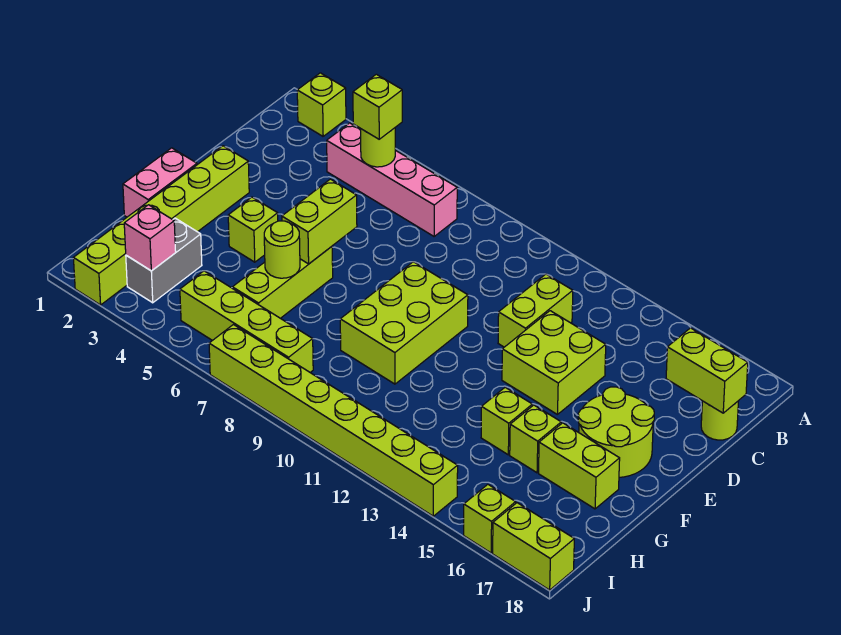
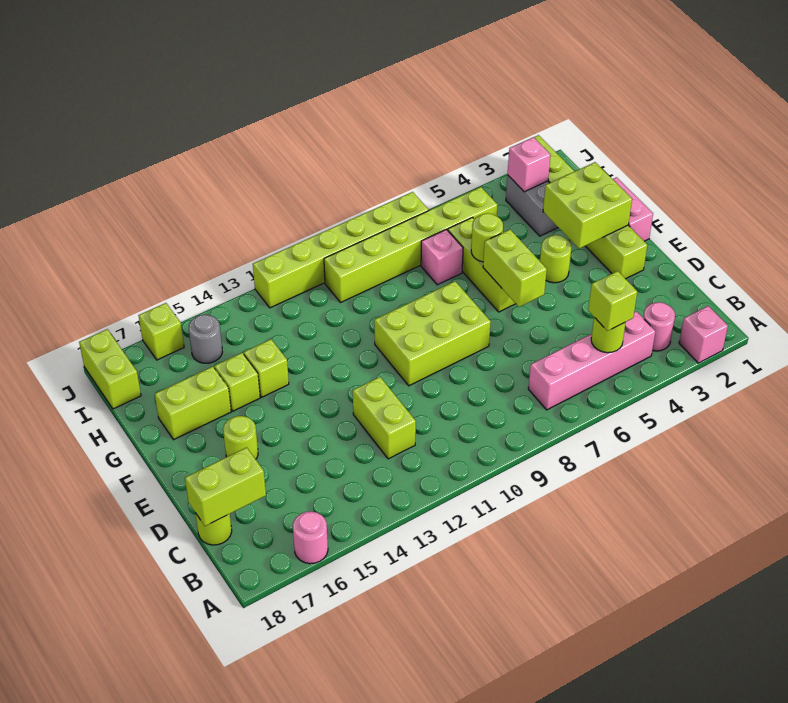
lime brick A2 level 1 -> pink brick A2 level 1
none -> pink round brick A16 level 1
none -> pink round brick B3 level 1
lime brick D13:E14 level 1 -> lime brick F2:G3 level 2
lime brick E9:G10 level 1 -> lime brick E8:F10 level 1
lime round brick E16:F17 level 1 -> lime round brick E16 level 1
lime brick F4 level 1 -> lime round brick F4 level 1
none -> pink brick H7 level 1
lime brick I5:I8 level 1 -> lime brick I5:I10 level 1
none -> grey round brick I15 level 1
lime brick J7:J14 level 1 -> lime brick J7:J12 level 1
lime brick J17:J18 level 1 -> lime brick I18:J18 level 1

